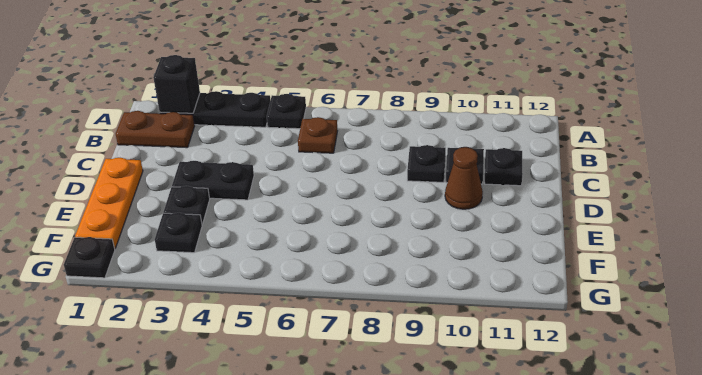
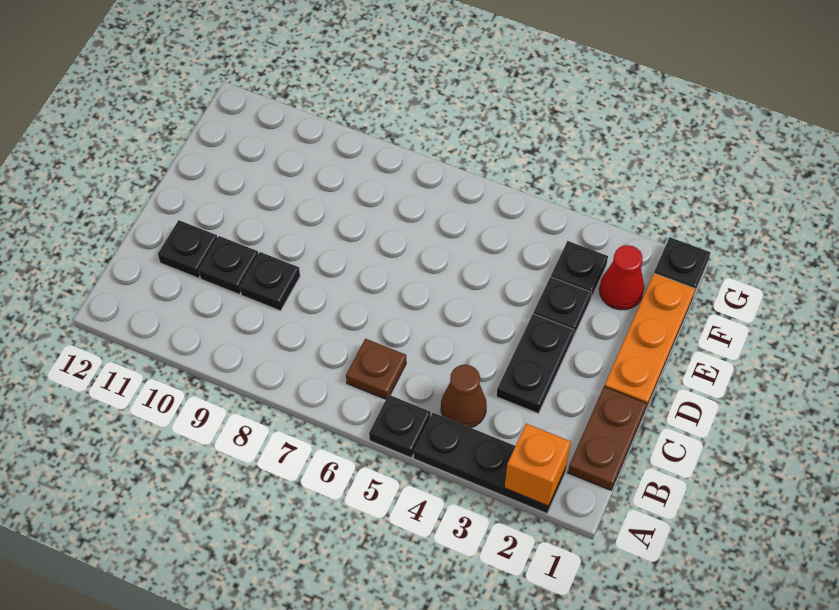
black brick A2 level 2 -> orange brick A2 level 2
brown plate B1:B2 level 1 -> brown plate B1:C1 level 1
black plate D3:D4 level 1 -> black plate C3:D3 level 1
brown cone D10 level 1 -> brown cone B4 level 1
none -> red cone F2 level 1

